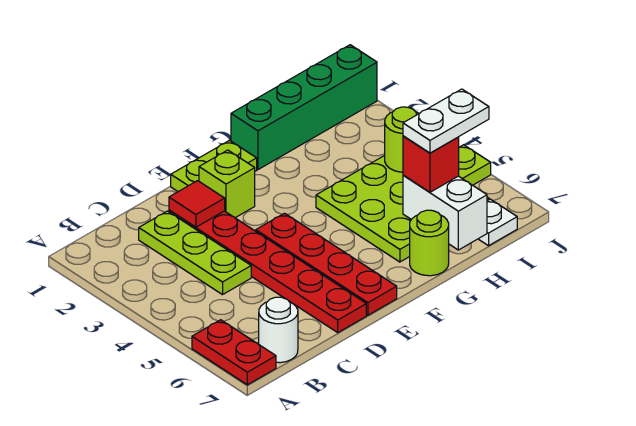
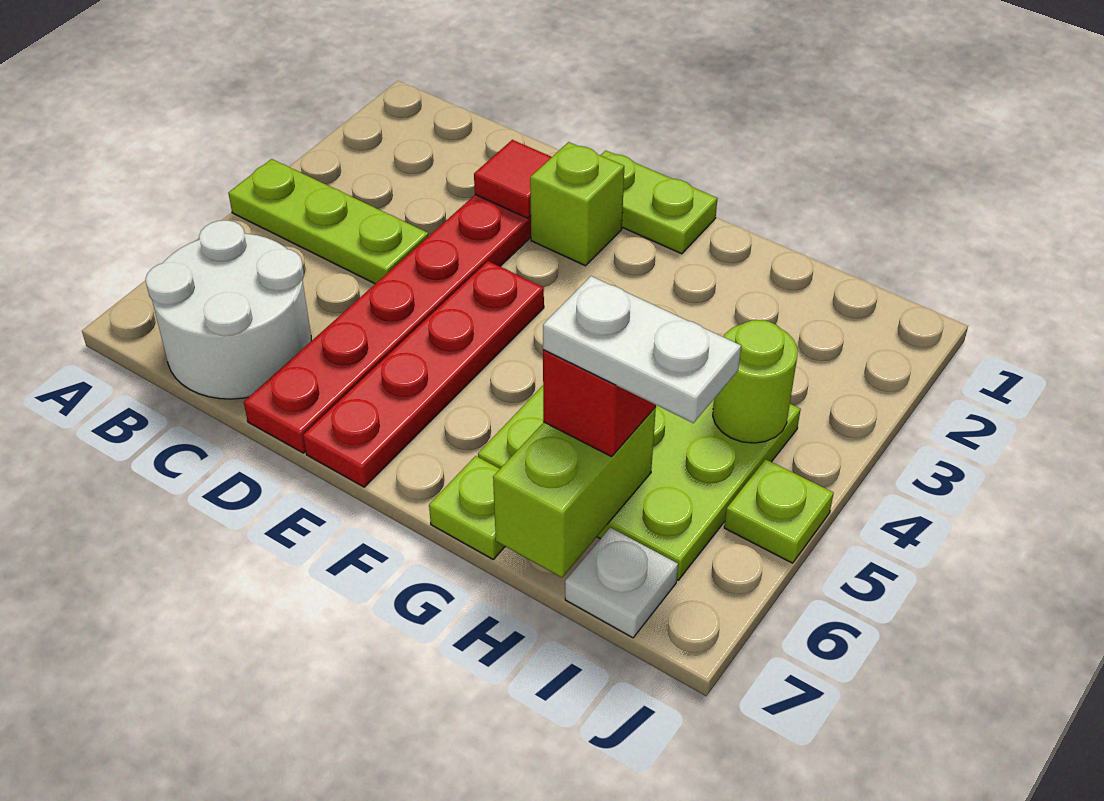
red plate A6:A7 level 1 -> none
white round brick B7 level 1 -> white round brick B6:C7 level 1
lime plate C2:C4 level 1 -> lime plate A4:C4 level 1
green brick G1:J1 level 1 -> none
lime round brick G7 level 1 -> lime plate G7 level 1
white brick H6:H7 level 2 -> lime brick H6:H7 level 2

